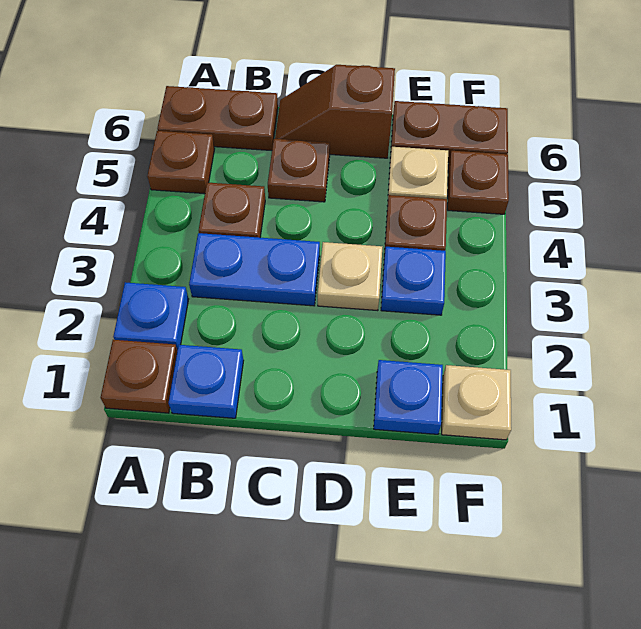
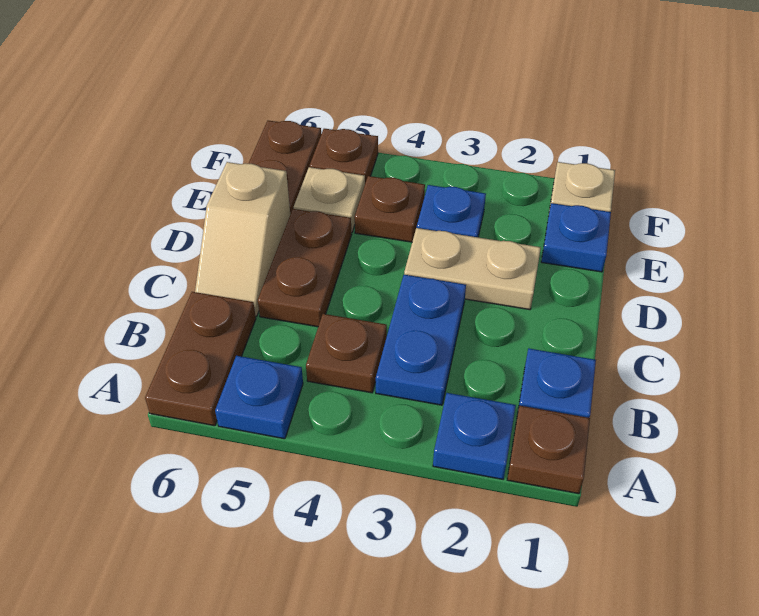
brown plate A5 level 1 -> blue plate A5 level 1
brown plate C5 level 1 -> brown plate C5:D5 level 1
brown slope C6:D6 level 1 top D -> tan slope C6:D6 level 1 top D
tan plate D3 level 1 -> tan plate D2:D3 level 1

